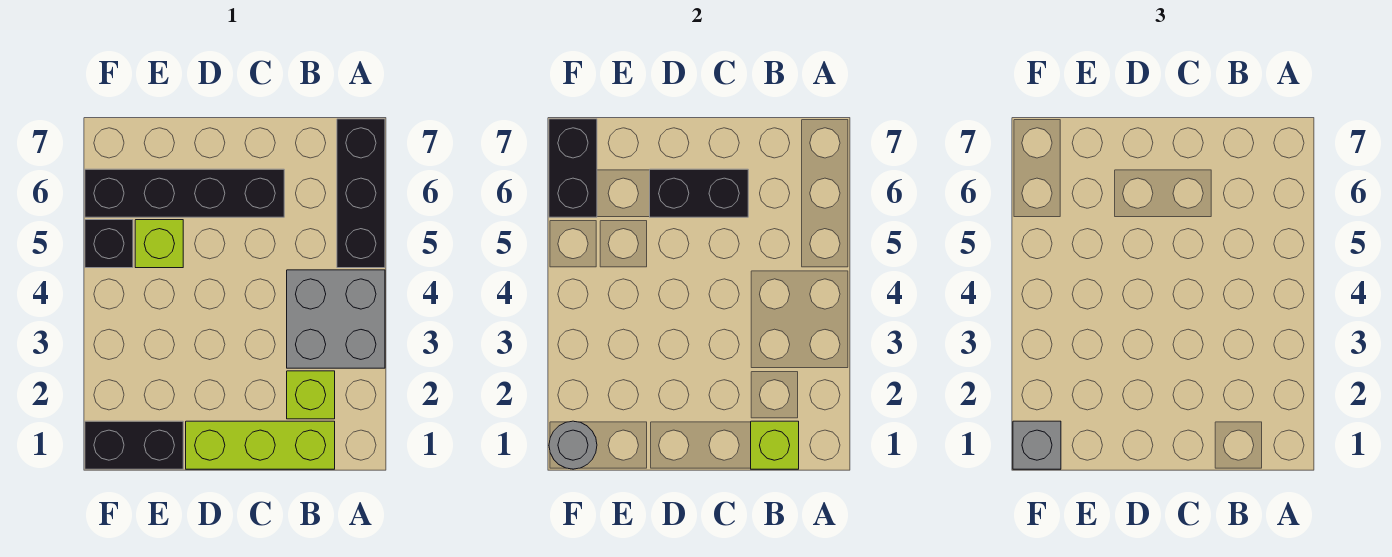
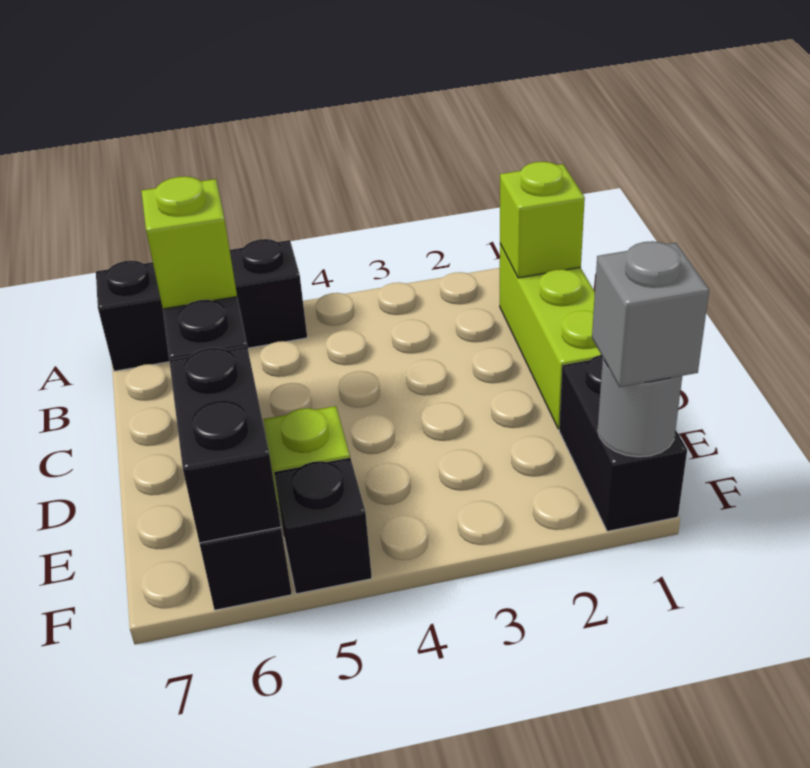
grey brick A3:B4 level 1 -> none
lime brick B2 level 1 -> lime brick C6 level 3
black brick F6:F7 level 2 -> black brick E6:F6 level 2

